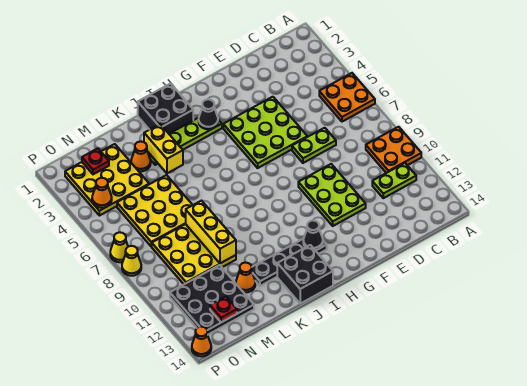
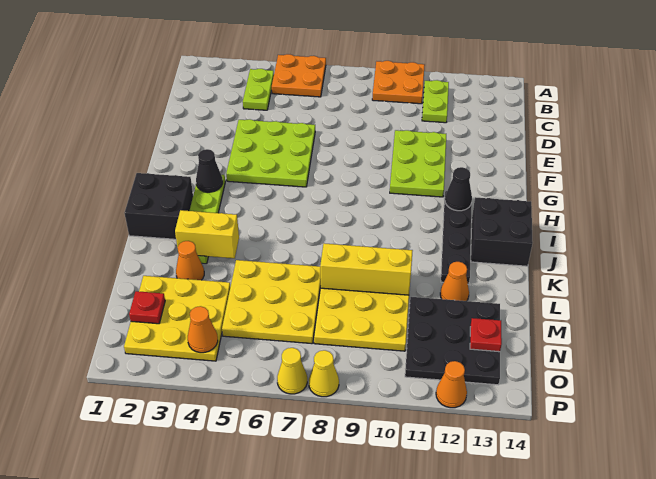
lime plate D7:E7 level 1 -> lime plate B4:C4 level 1
lime plate E9:F11 level 1 -> lime plate E10:G11 level 1
orange cone P14 level 1 -> orange cone P12 level 1

